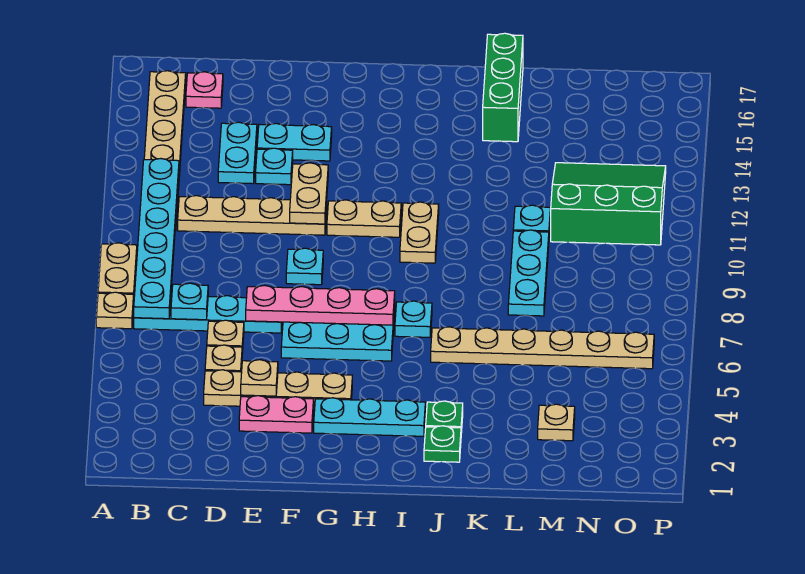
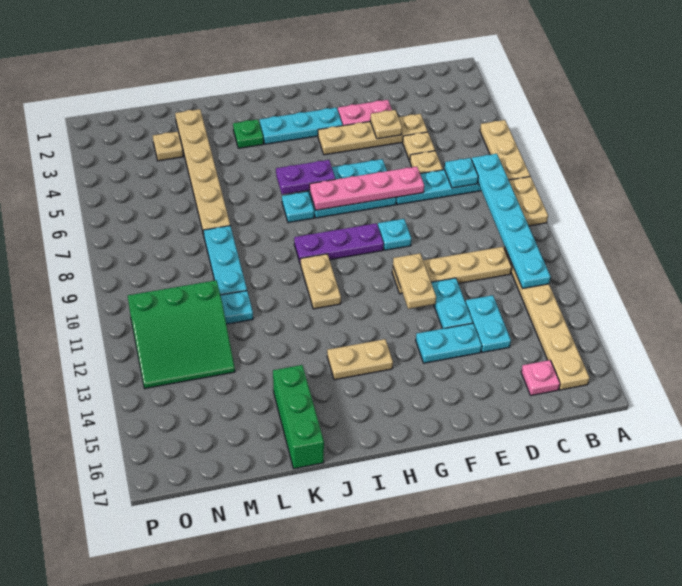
tan plate A7 level 1 -> tan plate A5:A7 level 1
cyan plate E13 level 1 -> cyan plate E12:E13 level 1
none -> purple plate G9:I9 level 1
tan plate G11:H11 level 1 -> tan plate H14:I14 level 1
none -> purple plate H6:I6 level 2
green plate J2 level 1 -> none
tan plate J6:O6 level 1 -> tan plate L2:L7 level 1

